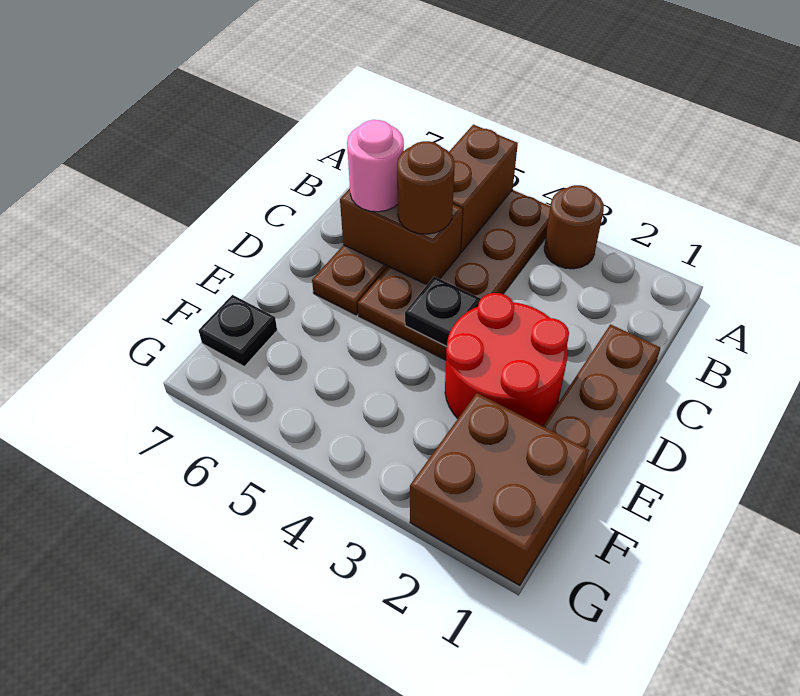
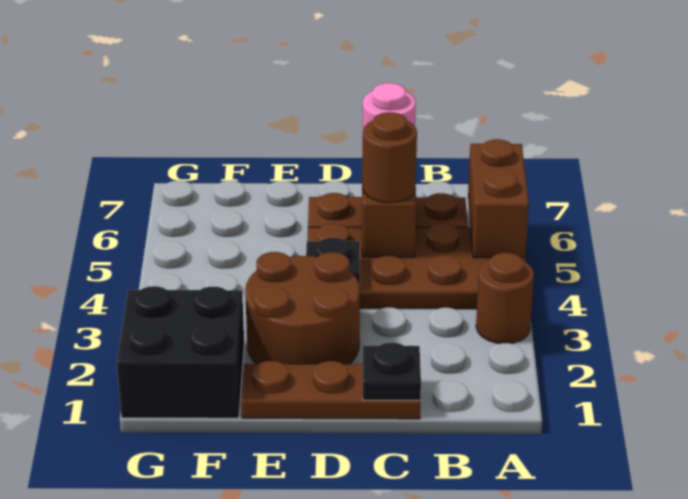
brown brick A5:B5 level 2 -> brown brick A5:A6 level 2
red round brick D2:E3 level 1 -> brown round brick D2:E3 level 1
brown brick F1:G2 level 1 -> black brick F1:G2 level 1
black plate F7 level 1 -> black plate C1 level 2

